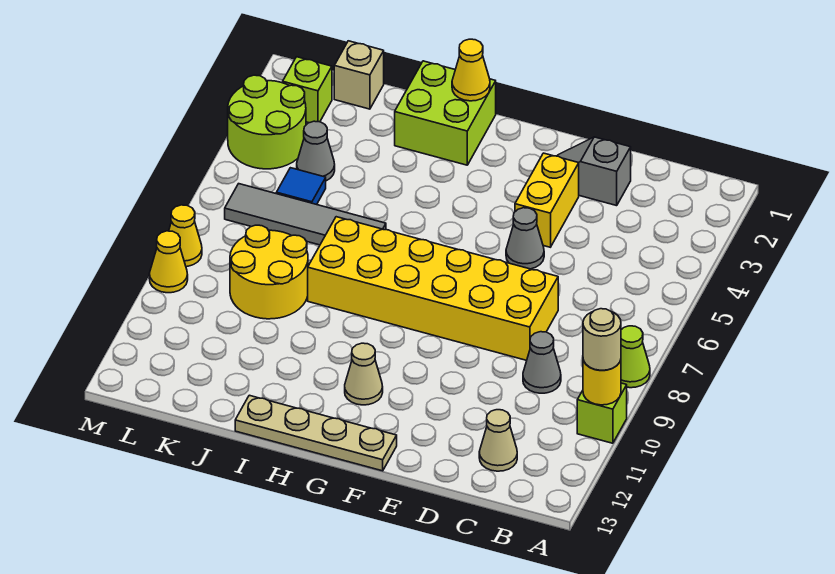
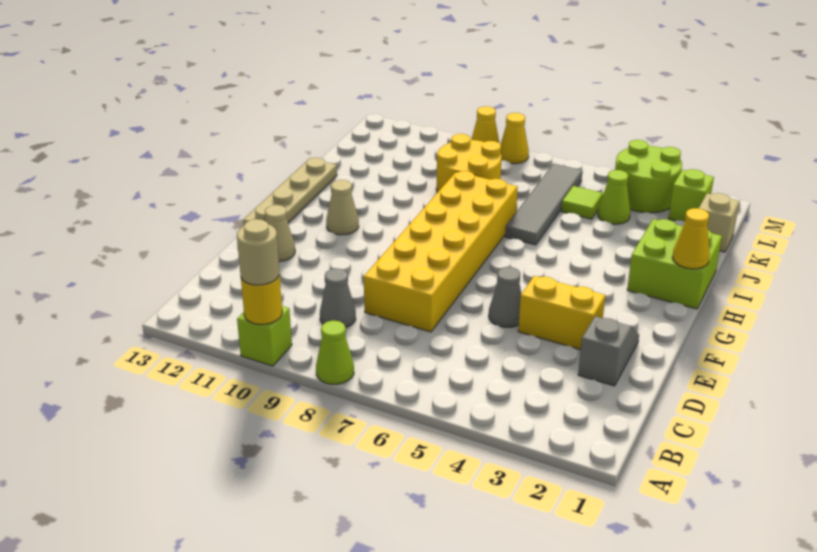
tan cone C12 level 1 -> tan cone E12 level 1
grey cone K4 level 1 -> lime cone K4 level 1
blue tile K5 level 1 -> lime tile K5 level 1

